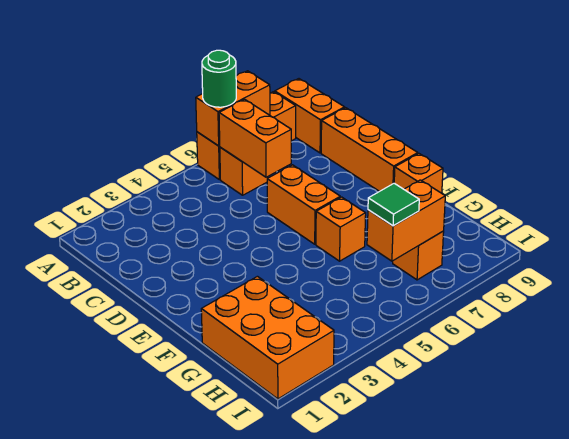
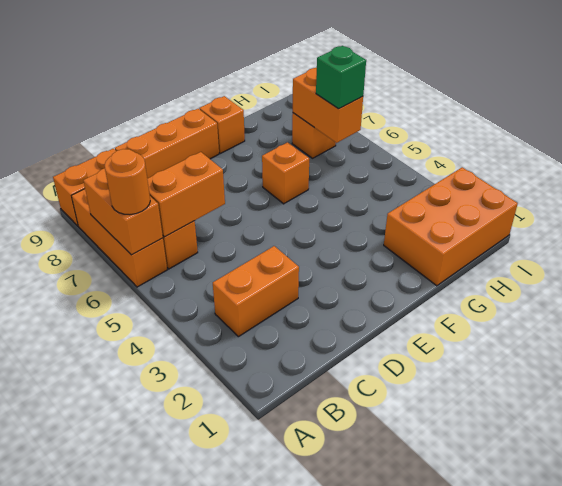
green round brick A6 level 3 -> orange round brick A6 level 3
orange brick D6:E6 level 1 -> orange brick B3:C3 level 1
green tile H6 level 3 -> green brick H6 level 3

